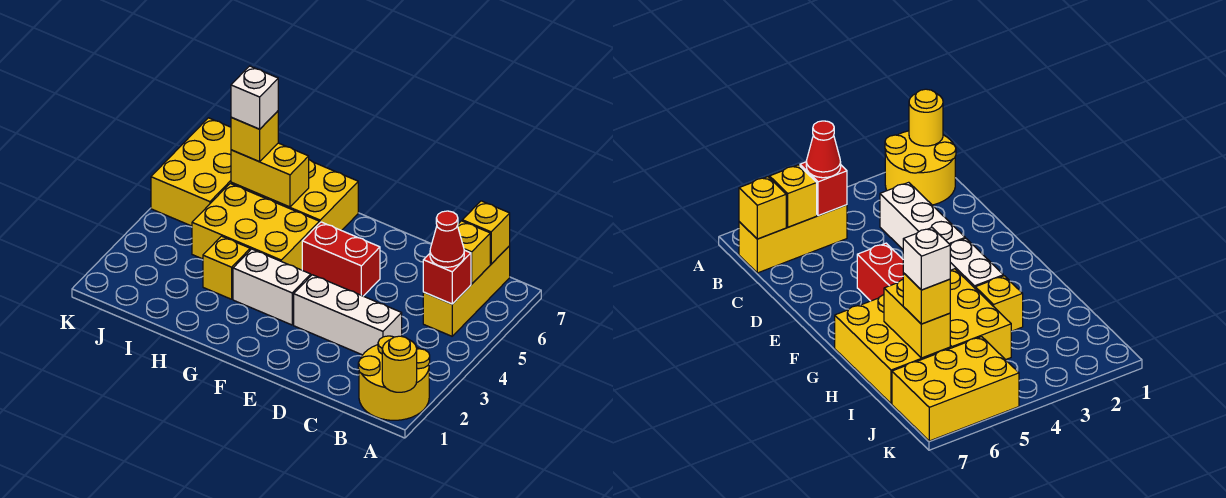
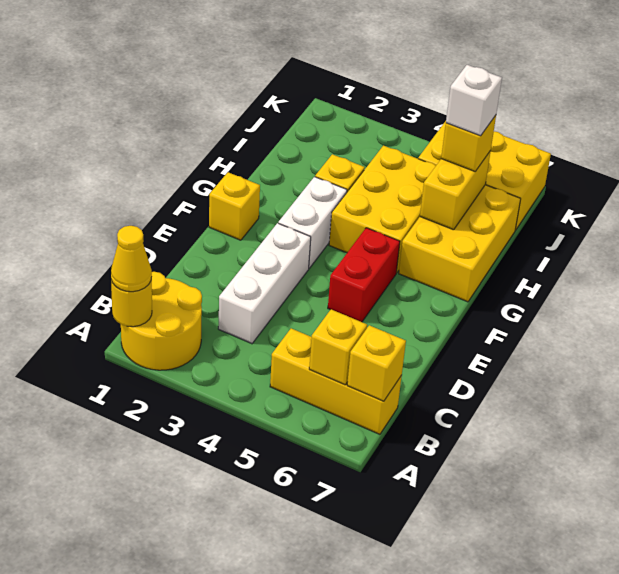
none -> yellow cone A1 level 3
red brick B5 level 2 -> none
red cone B5 level 3 -> none
none -> yellow brick F1 level 1

